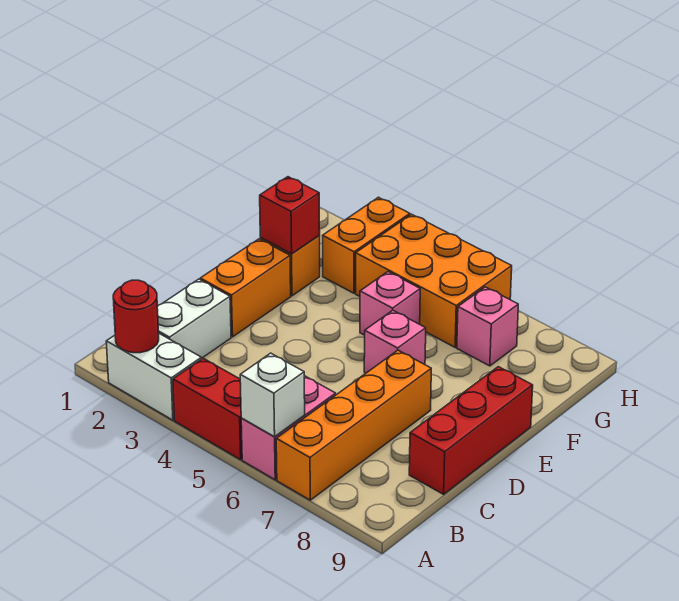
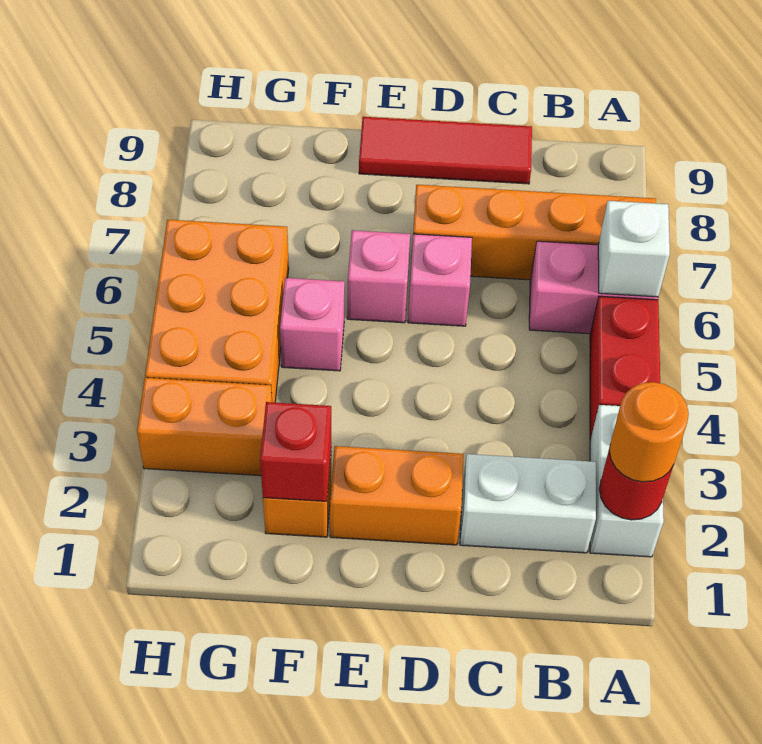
none -> orange round brick A2 level 3
red brick C9:E9 level 1 -> red tile C9:E9 level 1
pink brick G7 level 1 -> pink brick D6 level 1

